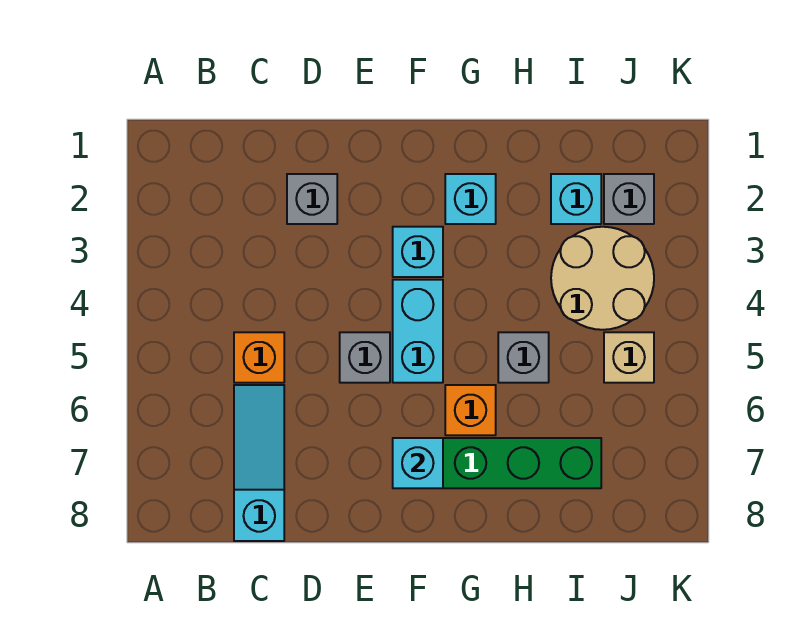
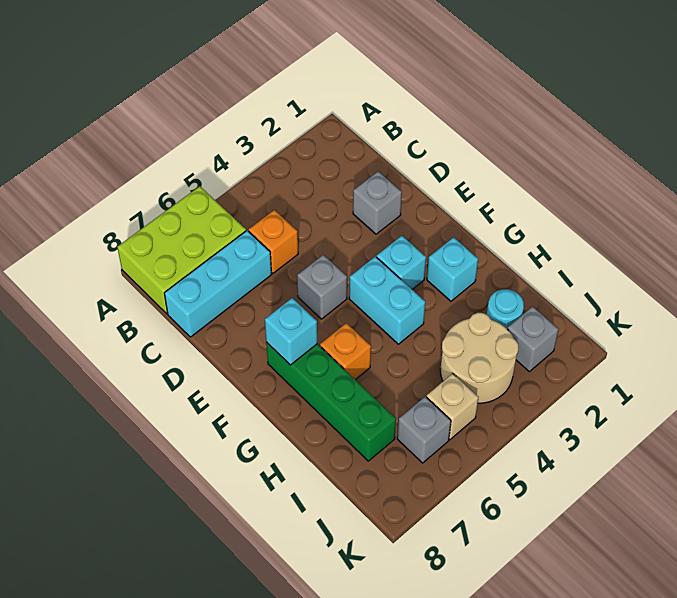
none -> lime brick A6:B8 level 1
cyan slope C6:C8 level 1 top 8 -> cyan brick C6:C8 level 1
cyan brick F4:F5 level 1 -> cyan brick F4:G4 level 1
grey brick H5 level 1 -> grey brick J6 level 1
cyan brick I2 level 1 -> cyan round brick I2 level 1

